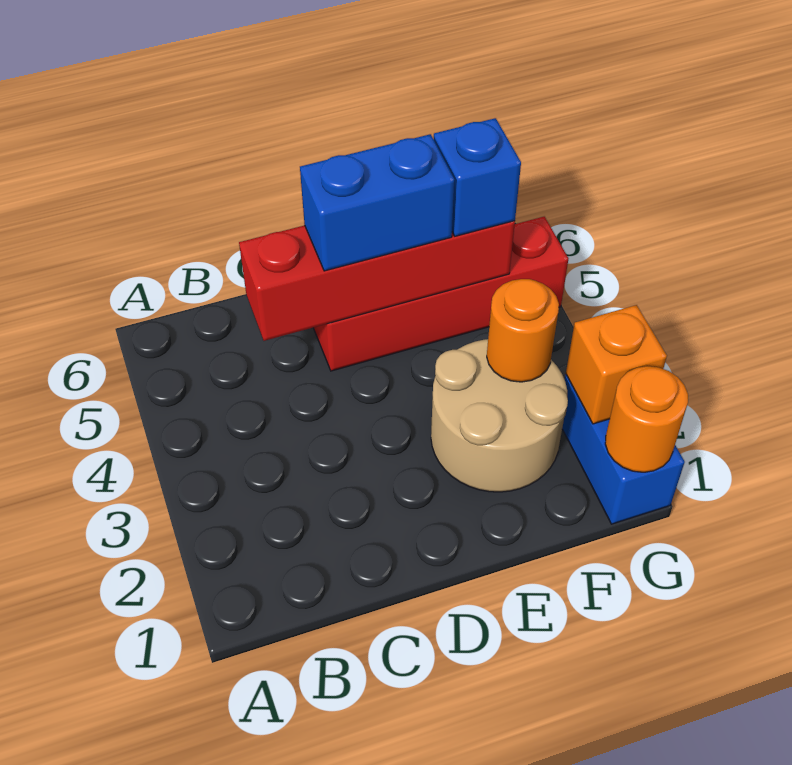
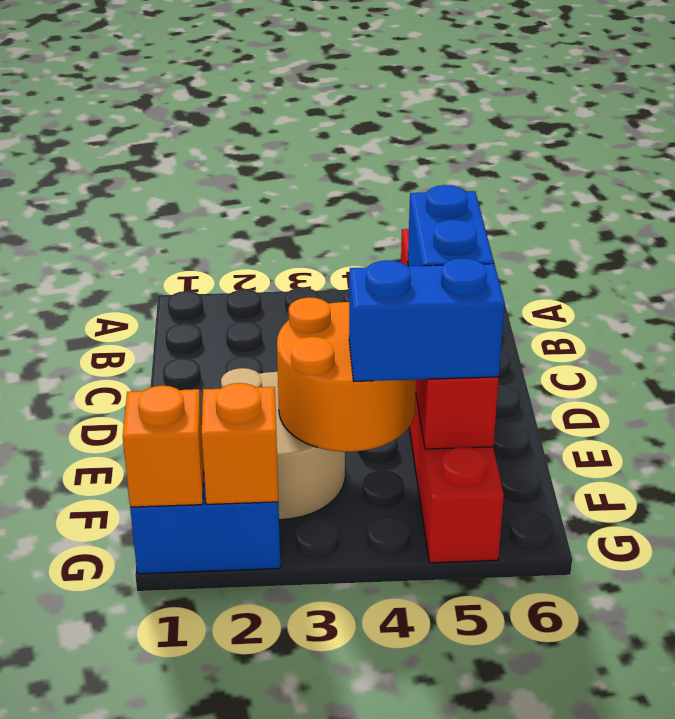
orange round brick F3 level 2 -> orange round brick E3:F4 level 2
blue brick F5 level 3 -> blue brick F4:F5 level 3
orange round brick G1 level 2 -> orange brick G1 level 2

